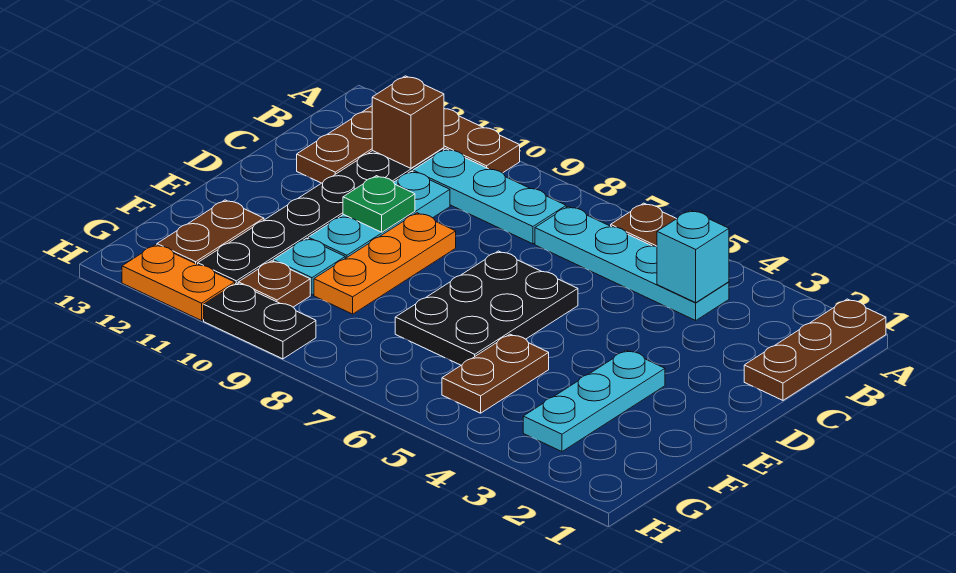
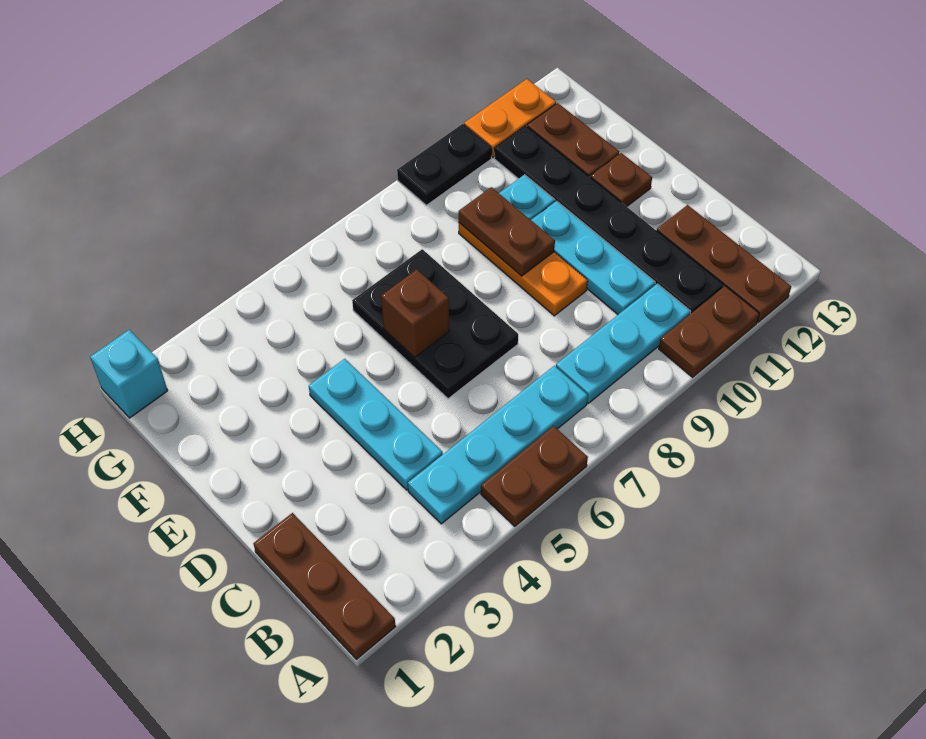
cyan brick B4 level 2 -> cyan brick H1 level 1
brown brick B11 level 2 -> brown brick E6 level 2
green plate D10 level 2 -> none
cyan plate E3:G3 level 1 -> cyan plate C4:E4 level 1
brown plate F5:G5 level 1 -> brown plate E9:F9 level 2
brown plate G10 level 1 -> brown plate E12 level 1

